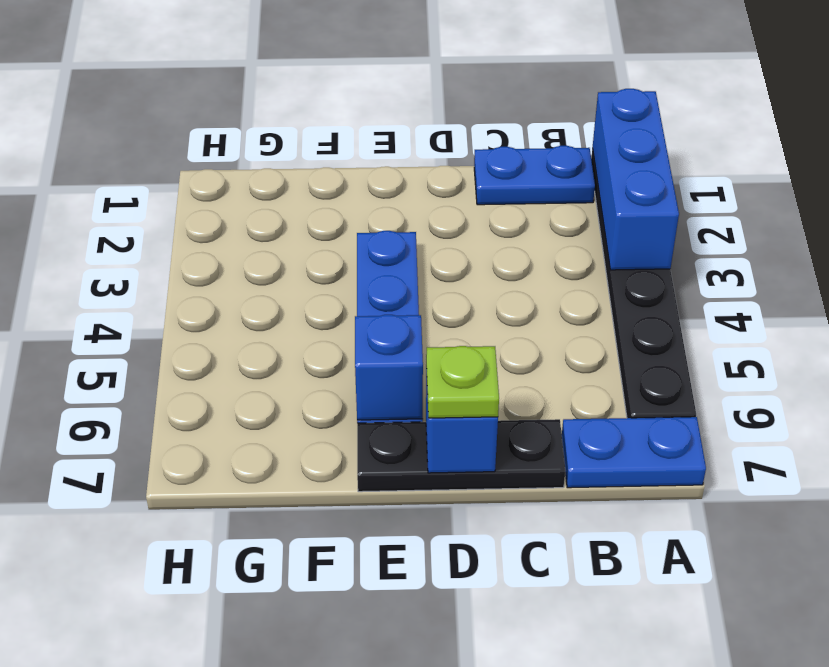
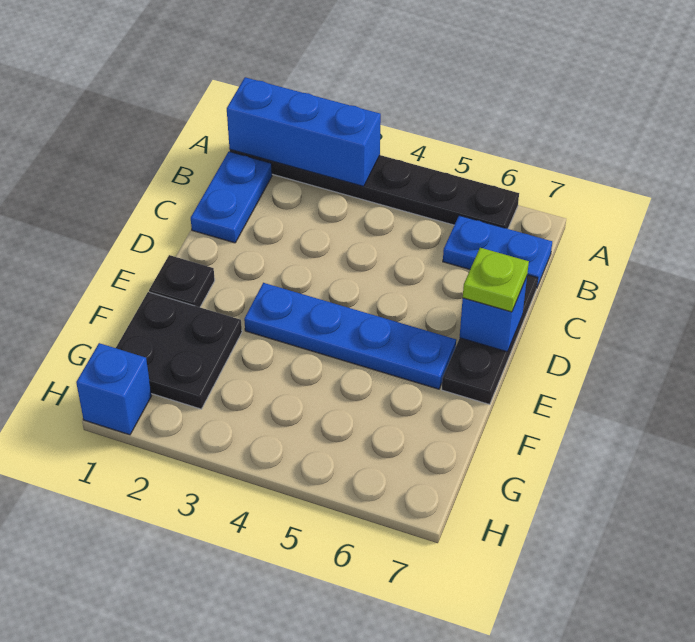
blue plate A7:B7 level 1 -> blue plate B6:B7 level 1
none -> black plate E1 level 1
blue brick E6 level 2 -> blue brick H1 level 1
none -> black plate F1:G2 level 1

